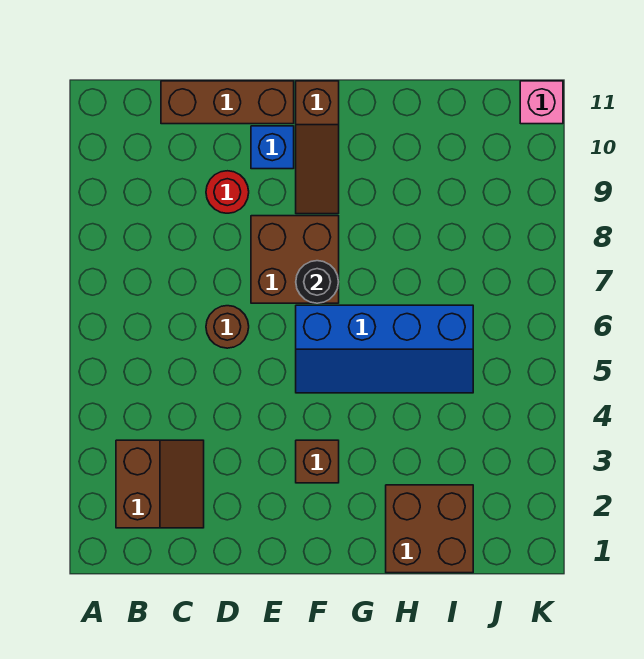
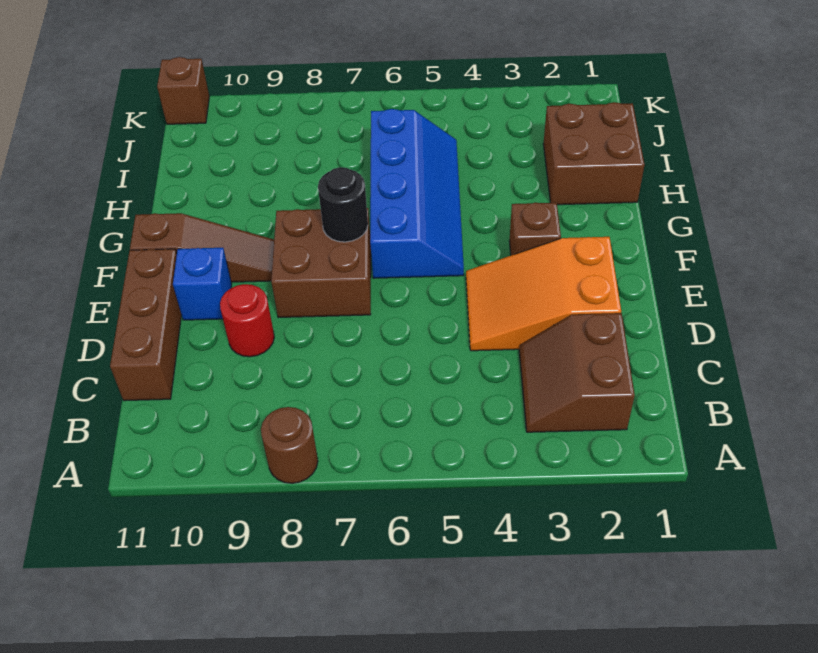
brown slope B2:C3 level 1 top B -> brown slope B2:C3 level 1 top 2
none -> orange slope D2:E4 level 1 top 2
brown round brick D6 level 1 -> brown round brick A8 level 1
pink brick K11 level 1 -> brown brick K11 level 1

